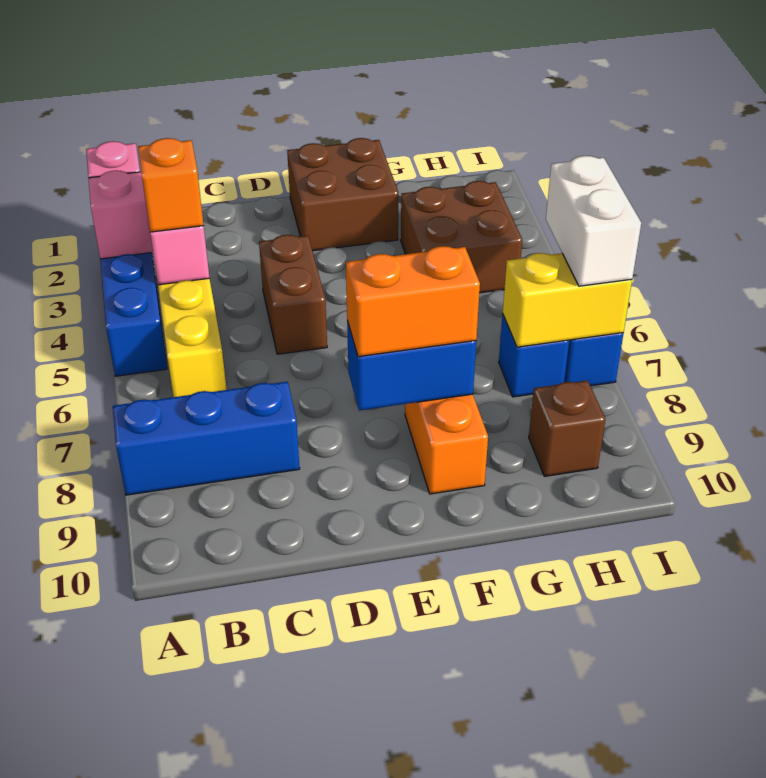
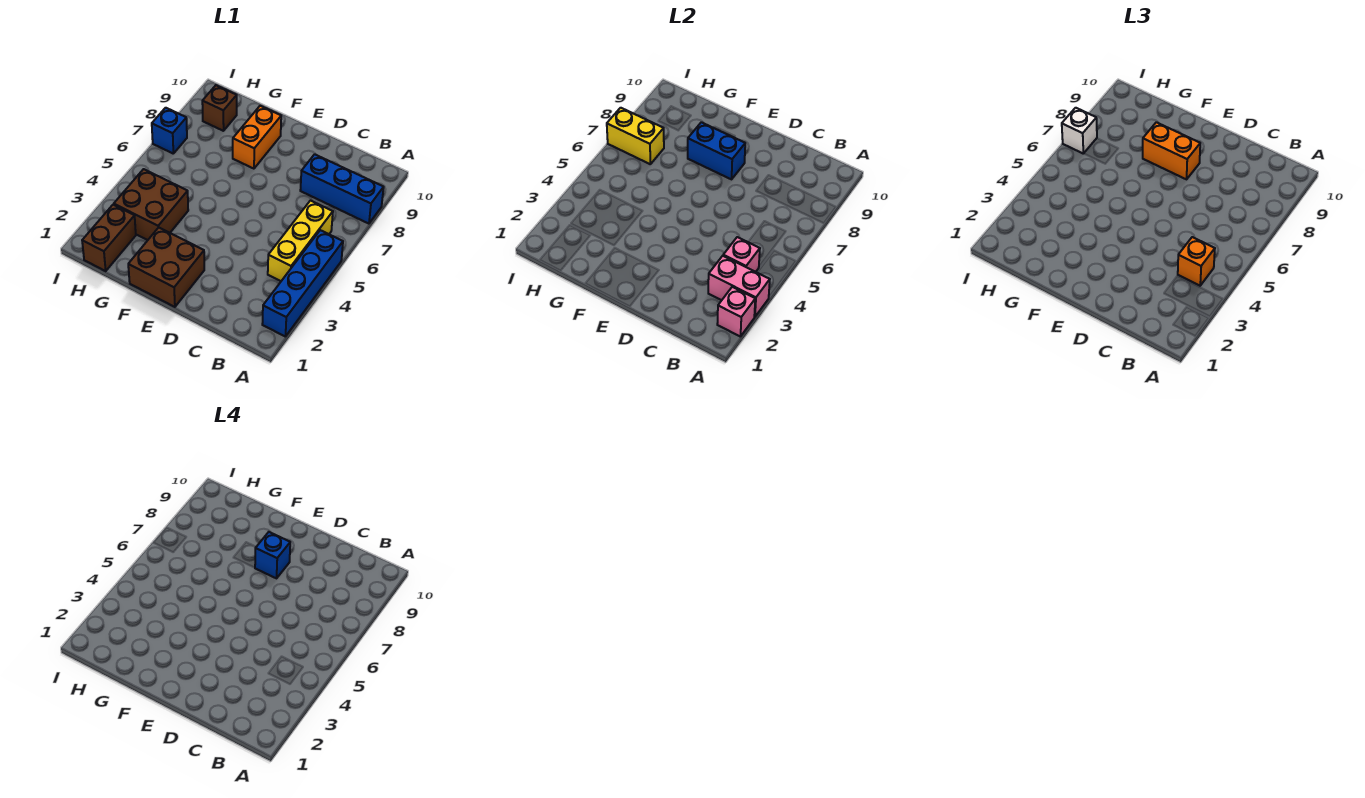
brown brick D4:D5 level 1 -> brown brick H1:H2 level 1
blue brick H7 level 1 -> blue brick E8 level 4
white brick I6:I7 level 3 -> white brick I7 level 3

